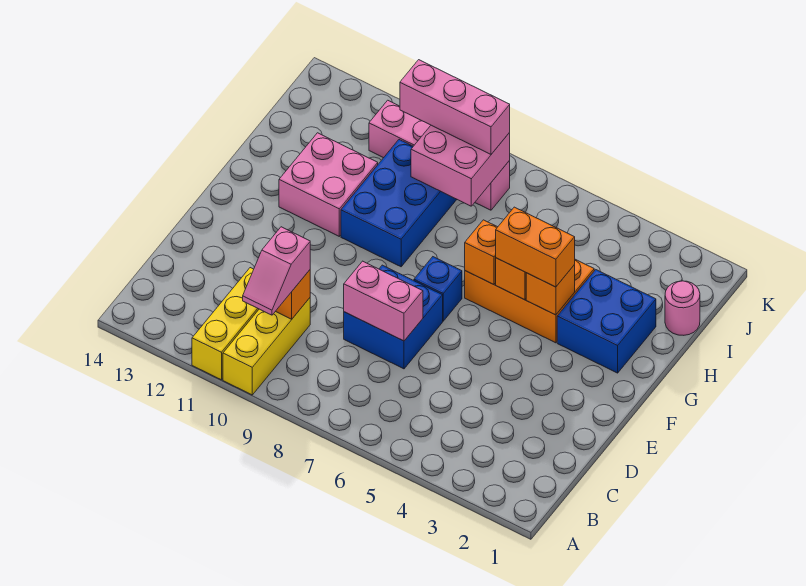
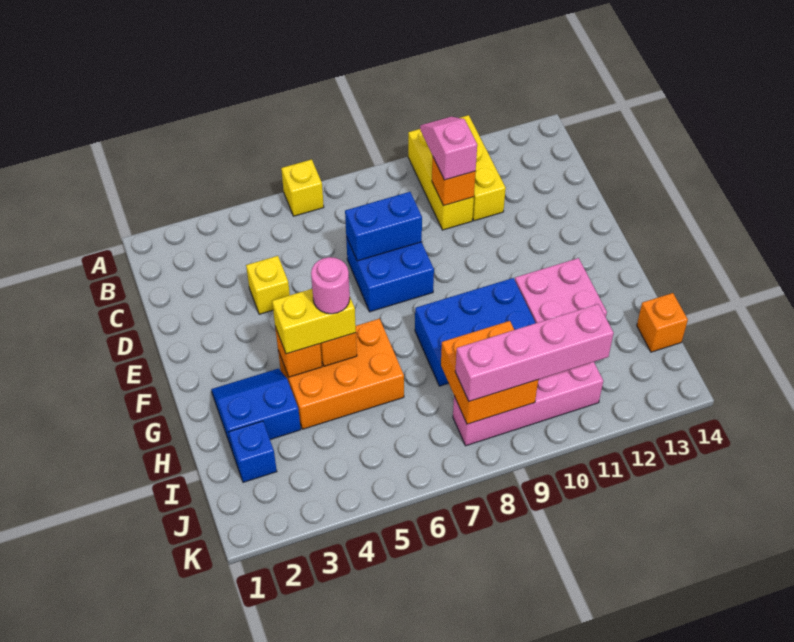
none -> yellow brick A6 level 1
none -> yellow brick D4 level 1
pink brick D7:D8 level 2 -> blue brick D7:D8 level 2
blue brick F7 level 1 -> blue brick I2 level 1
blue brick G2:H3 level 1 -> blue slope G2:H3 level 1 top H
orange brick G4:G5 level 3 -> yellow brick G4:G5 level 3
orange brick G6 level 2 -> orange brick I14 level 1
blue brick G9:I10 level 1 -> blue brick G8:H10 level 1
pink round brick I1 level 1 -> pink round brick G5 level 4
pink brick I8:J9 level 2 -> orange brick I8:J9 level 2
pink brick J8:J10 level 3 -> pink brick J8:J11 level 3

